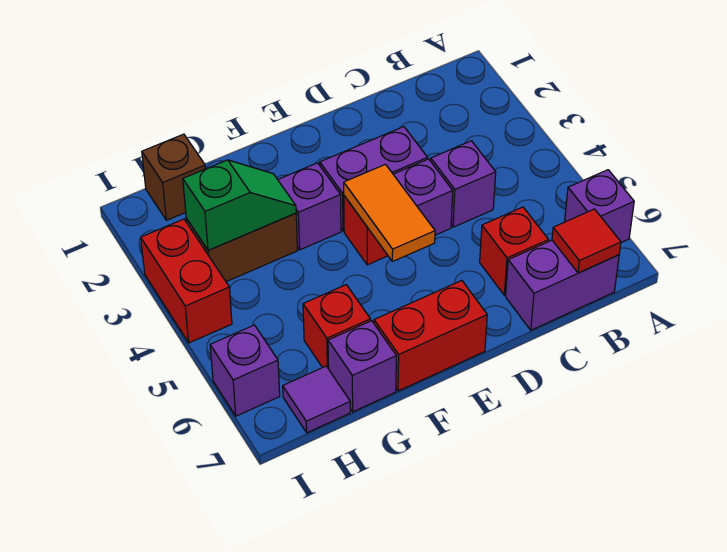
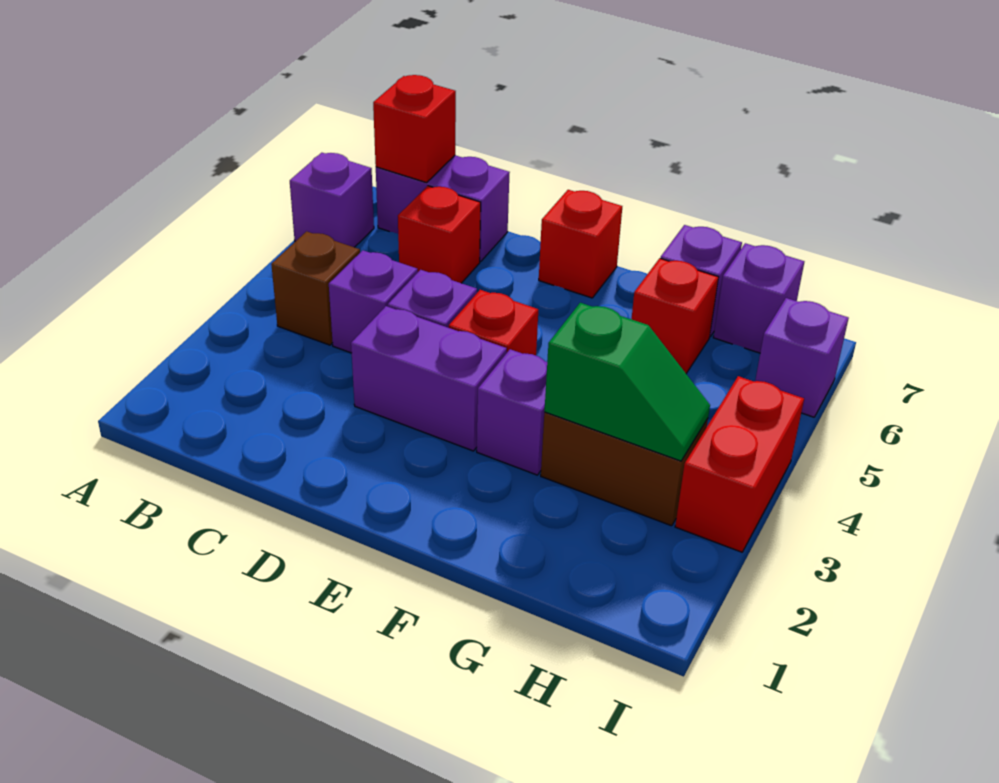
red tile B7 level 2 -> red brick B7 level 2
orange tile E4:E5 level 2 -> none
red brick E7:F7 level 1 -> red brick E7 level 1
green slope G3:H3 level 2 top H -> green slope G3:H3 level 2 top G
brown brick H1 level 1 -> brown brick B4 level 1
purple tile H7 level 1 -> purple brick H7 level 1

